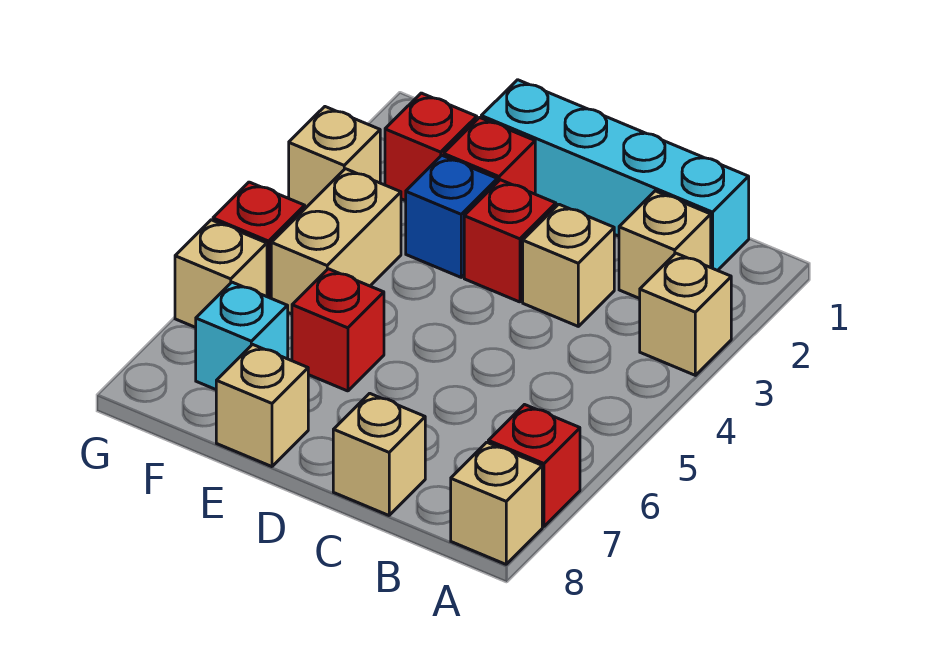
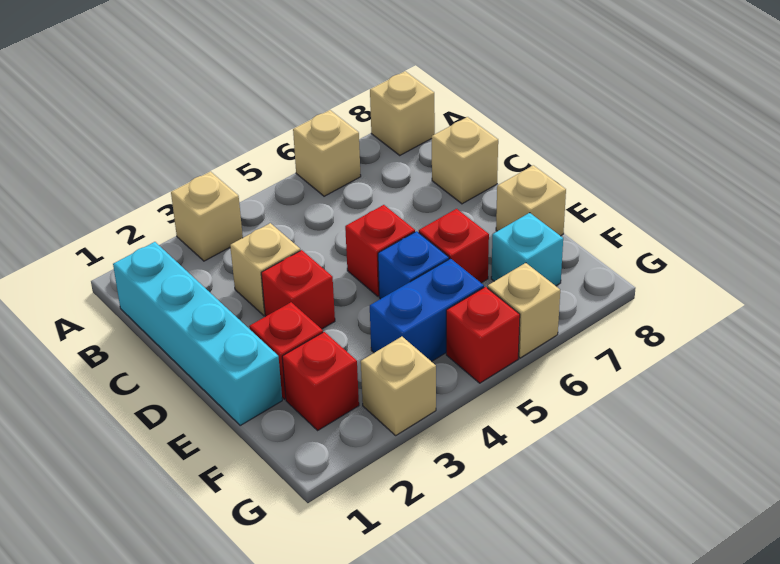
red brick A7 level 1 -> red brick D5 level 1
tan brick B2 level 1 -> tan brick A6 level 1
blue brick E3 level 1 -> blue brick E5 level 1
tan brick F4:F5 level 1 -> blue brick F4:F5 level 1

